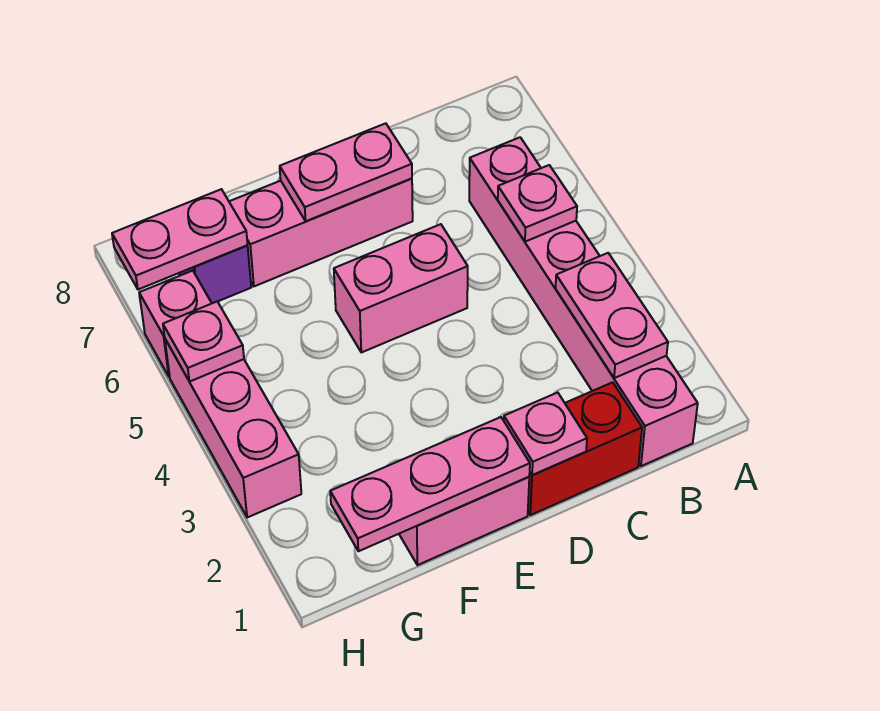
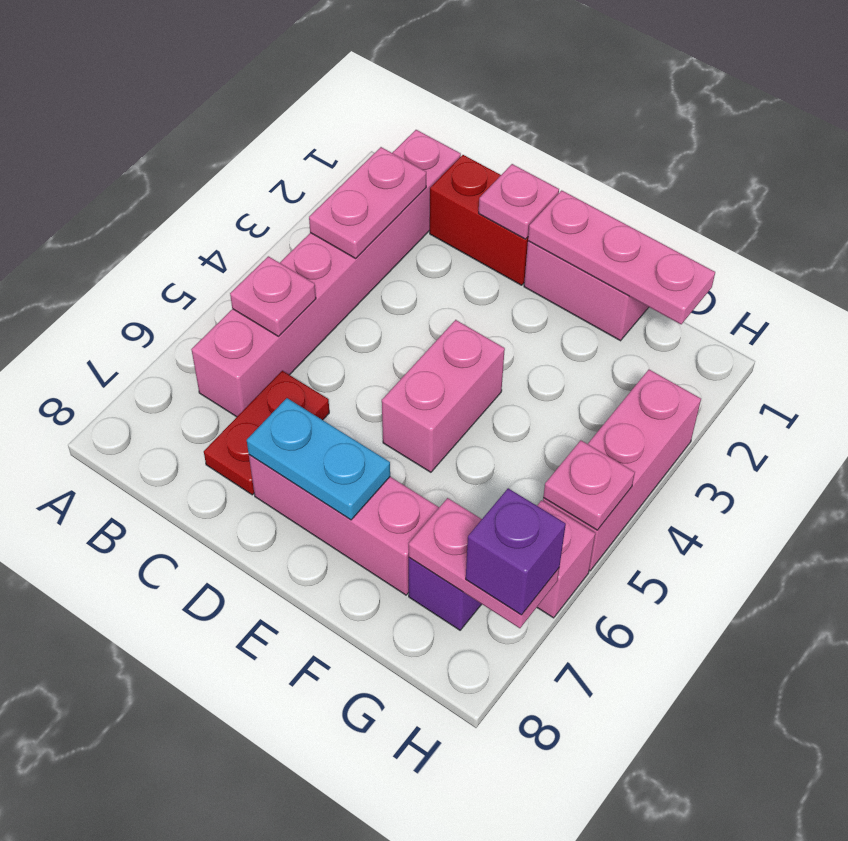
none -> red plate C6:C7 level 1
pink brick D5:E5 level 1 -> pink brick E4:E5 level 1
pink plate D7:E7 level 2 -> cyan plate D7:E7 level 2
none -> purple brick H7 level 3

